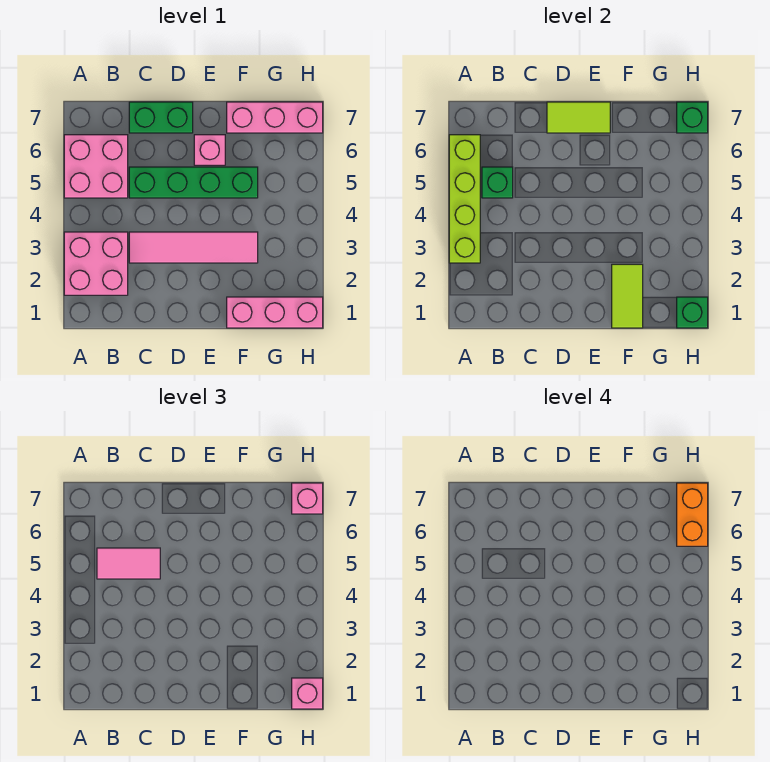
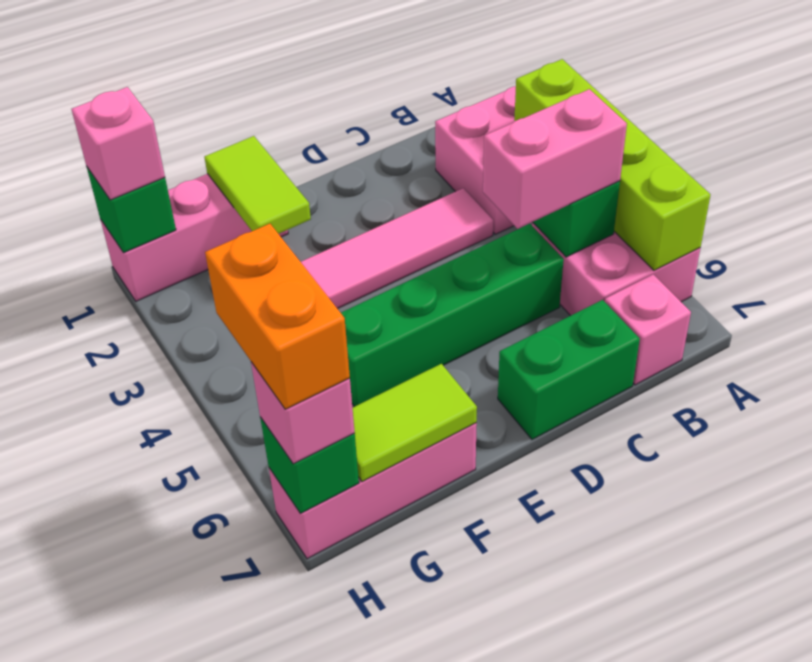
pink tile B5:C5 level 3 -> pink brick B5:C5 level 3
lime tile D7:E7 level 2 -> lime tile F7:G7 level 2
pink brick E6 level 1 -> pink brick B7 level 1

